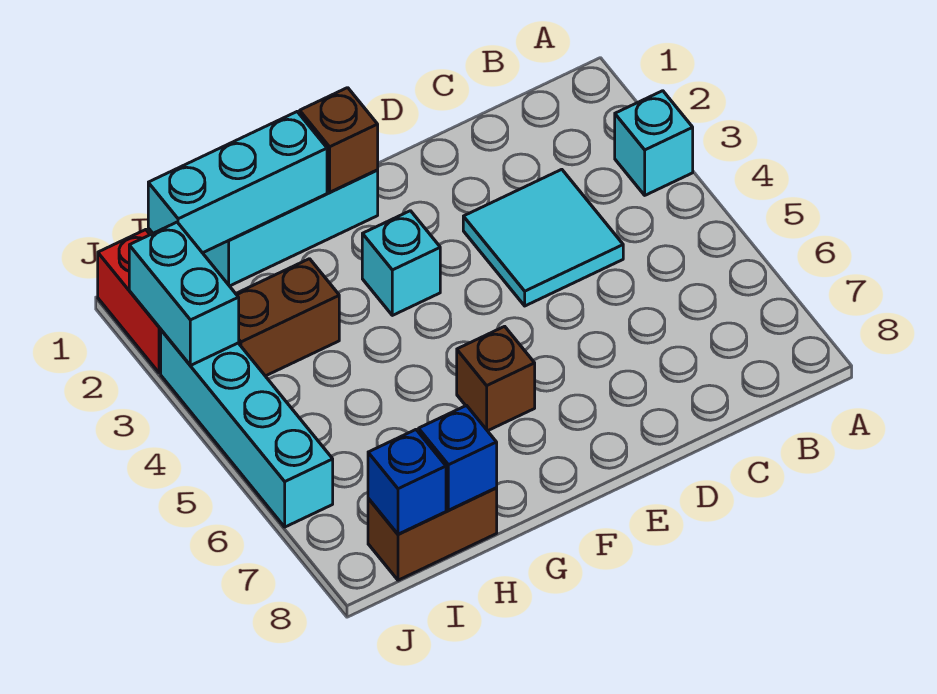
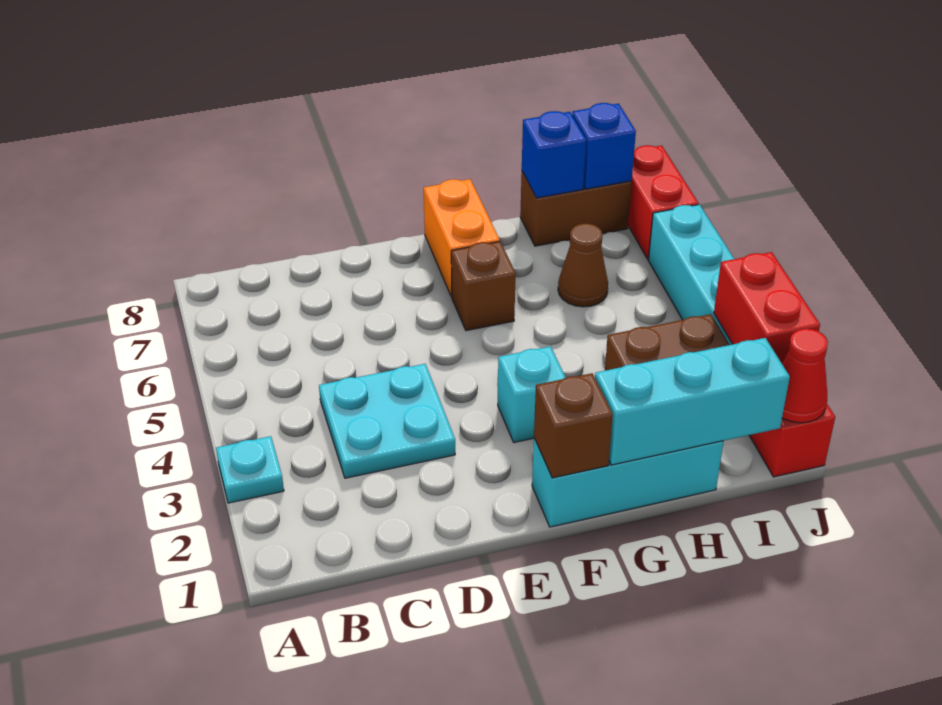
cyan brick A3 level 1 -> cyan plate A3 level 1
cyan tile C3:D4 level 1 -> cyan plate C3:D4 level 1
none -> orange brick F7:F8 level 1
none -> brown cone H6 level 1
none -> red cone J1 level 2
cyan brick J2:J3 level 2 -> red brick J2:J3 level 2
none -> red brick J7:J8 level 1

